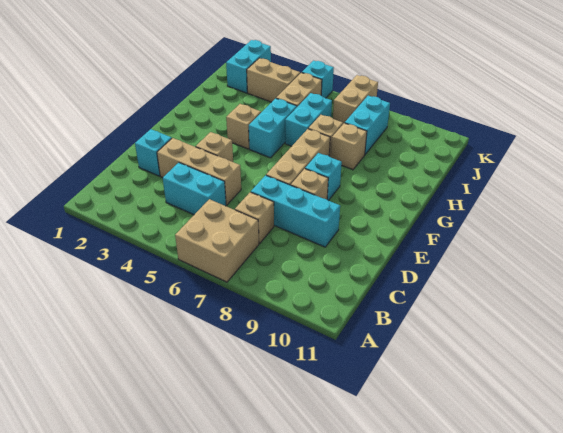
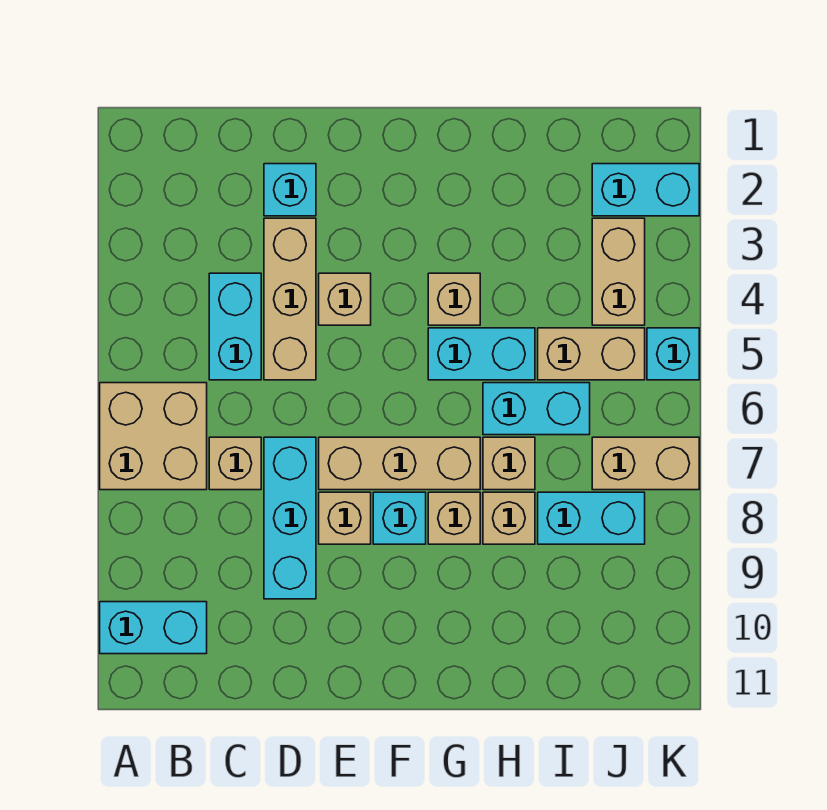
none -> cyan brick A10:B10 level 1
none -> tan brick G8 level 1

